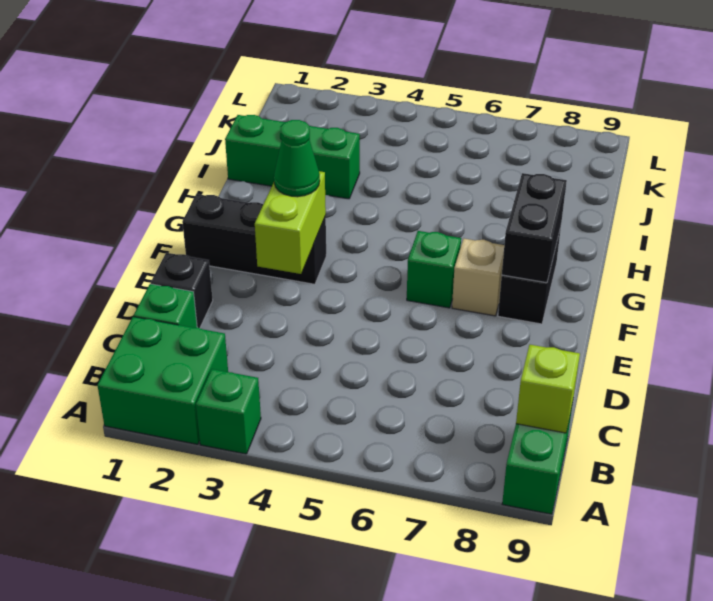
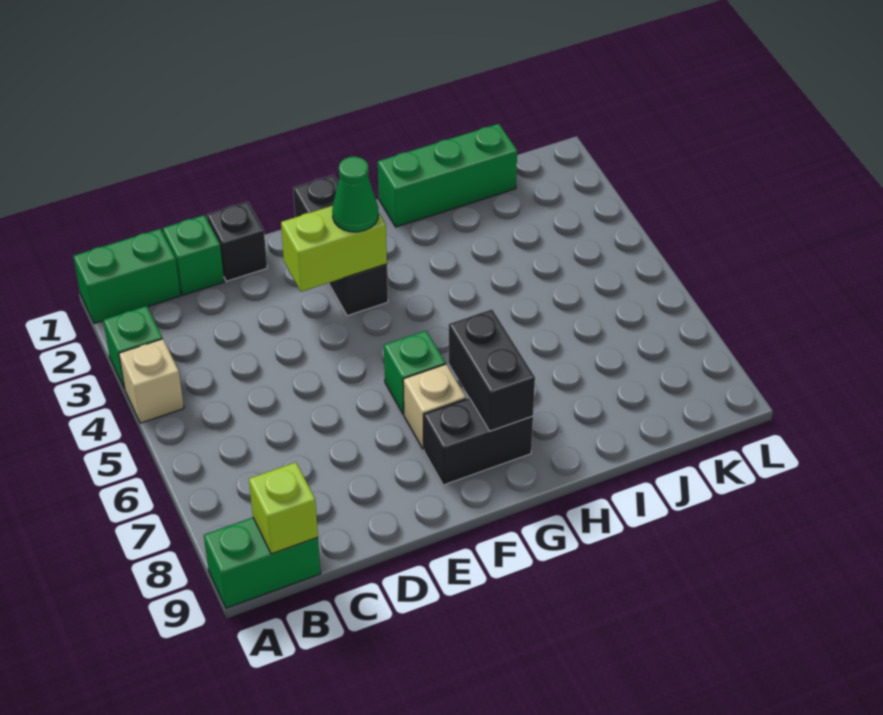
green brick A1:B2 level 1 -> green brick A1:B1 level 1
none -> tan brick A4 level 1
black brick F8:G8 level 2 -> black brick G7:G8 level 2
green brick I1:I3 level 1 -> green brick H1:J1 level 1

